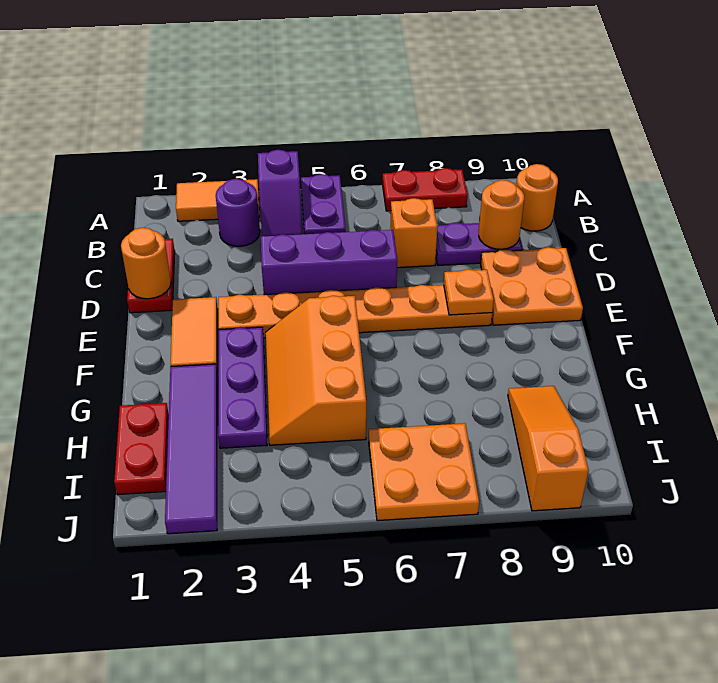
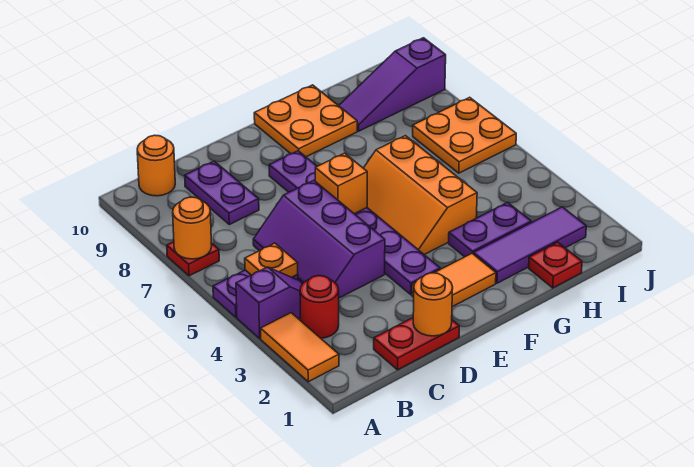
red plate A7:A8 level 1 -> red plate A7 level 1
purple round brick B3 level 1 -> red round brick B3 level 1
orange brick C7 level 1 -> orange brick E6 level 2
orange round brick C9 level 2 -> orange round brick A7 level 2
orange plate D9:E10 level 1 -> orange plate F9:G10 level 1
orange plate E3:E8 level 1 -> purple plate E3:E8 level 1
orange plate E8 level 2 -> orange plate B5 level 2
purple plate F3:H3 level 1 -> purple plate G3:H3 level 1
orange slope F4:H5 level 1 top 5 -> orange slope F4:G6 level 1 top G
purple tile G2:J2 level 1 -> purple tile G2:I2 level 1
red plate H1:I1 level 1 -> red plate H1 level 1
orange slope H9:J9 level 1 top J -> purple slope H9:J9 level 1 top J

